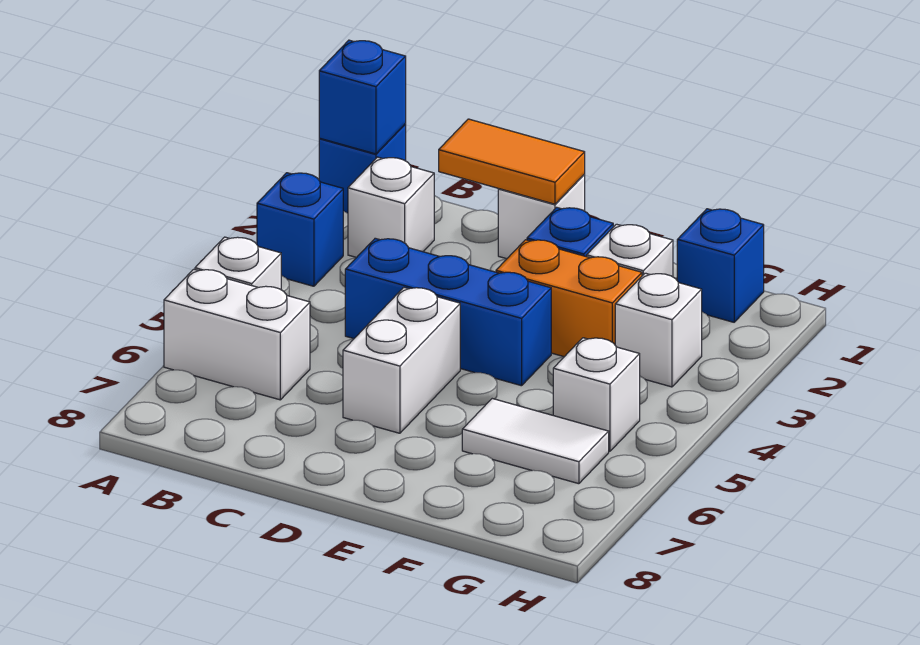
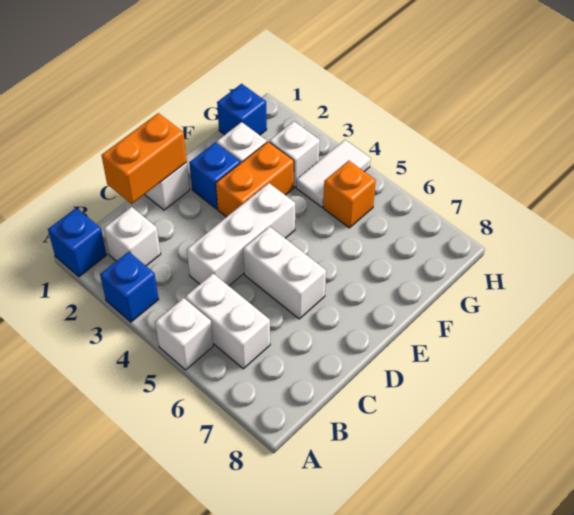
blue brick A1 level 2 -> none
white brick A6:B6 level 1 -> white brick B5:B6 level 1
orange tile C1:D1 level 2 -> orange brick C1:D1 level 2
blue brick C4:E4 level 1 -> white brick C4:E4 level 1
white tile F6:G6 level 1 -> white tile G4:H4 level 1
white brick G5 level 1 -> orange brick G5 level 1

